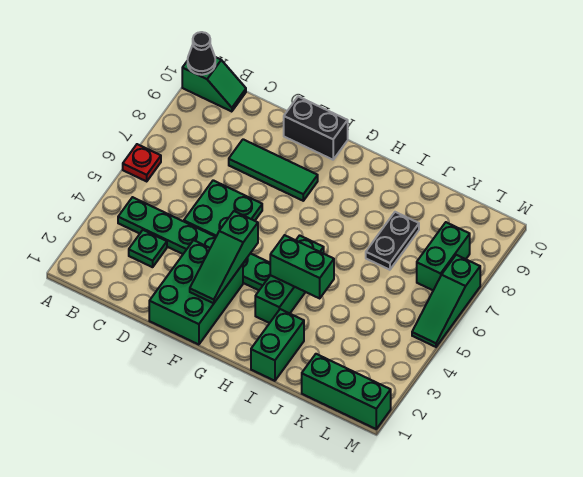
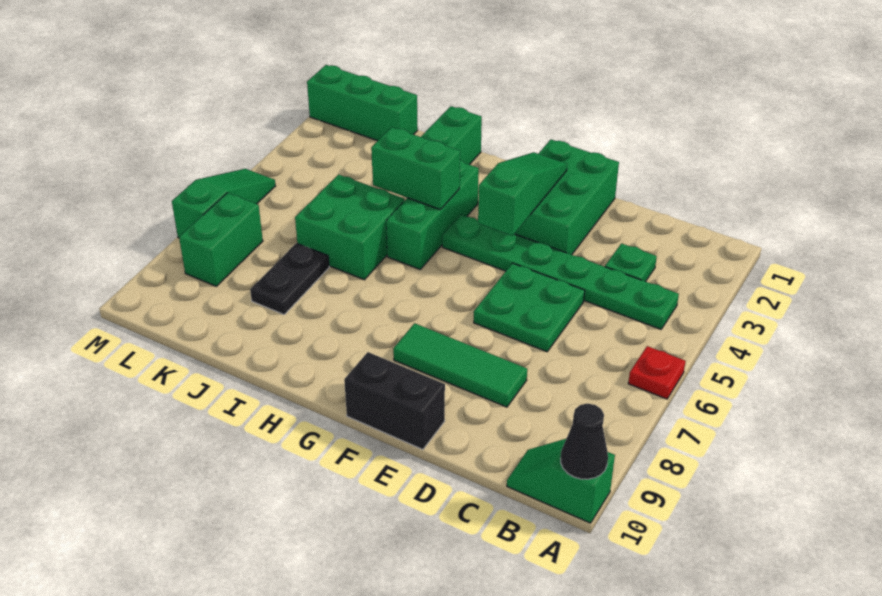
none -> green brick I5:J6 level 1

